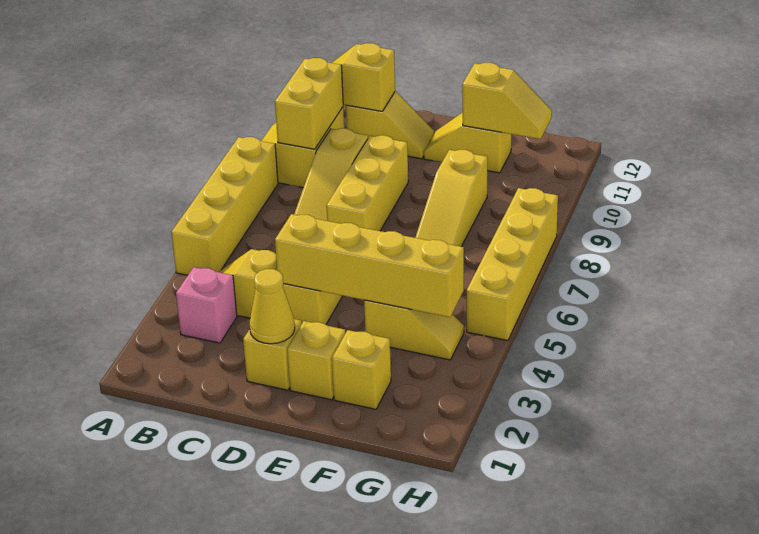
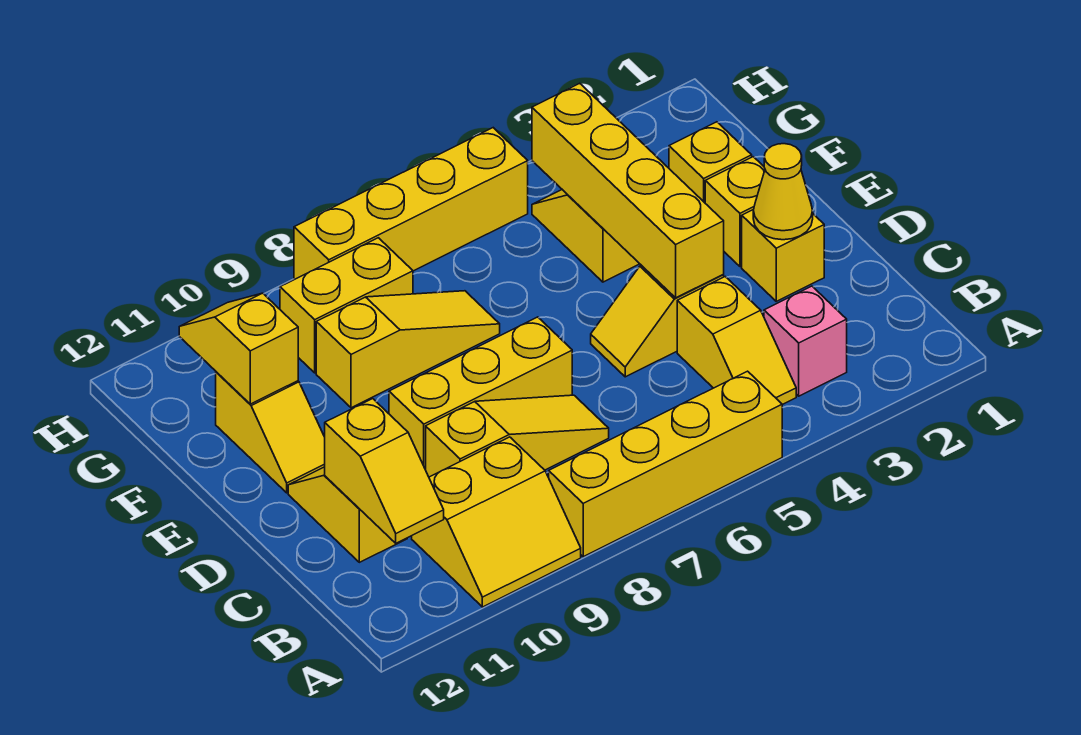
yellow brick B9:B10 level 2 -> yellow brick G8:G9 level 1

